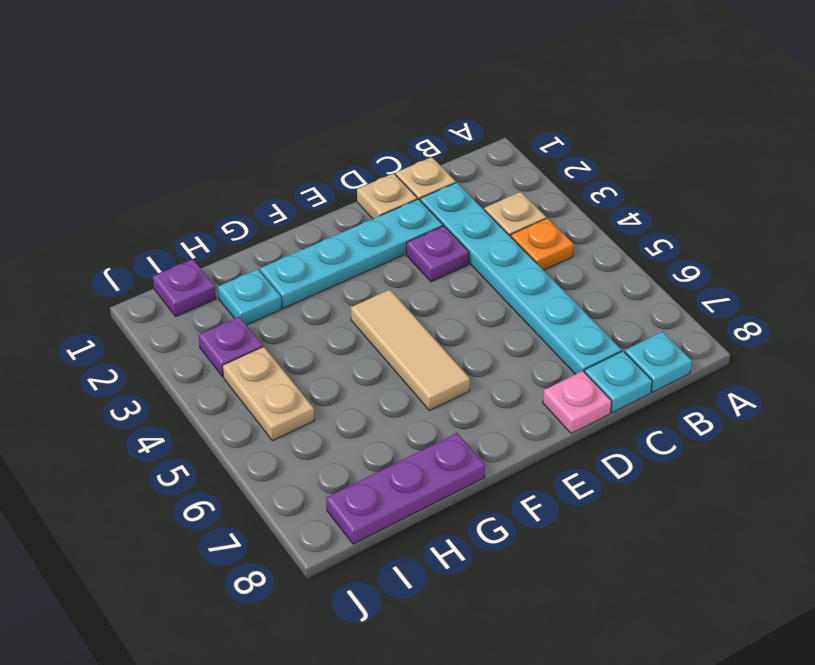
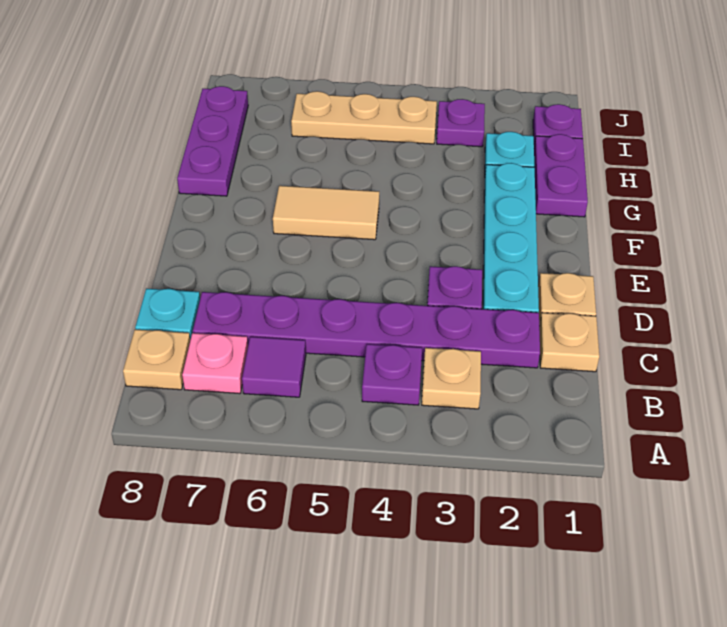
orange plate B4 level 1 -> purple plate B4 level 1
none -> purple tile B6 level 1
cyan plate B8 level 1 -> tan plate B8 level 1
cyan plate C2:C7 level 1 -> purple plate C2:C7 level 1
pink plate D8 level 1 -> pink plate B7 level 1
tan tile F4:F6 level 1 -> tan tile F5:F6 level 1
none -> purple plate G1:H1 level 1
tan plate I4:I5 level 1 -> tan plate I4:I6 level 1

